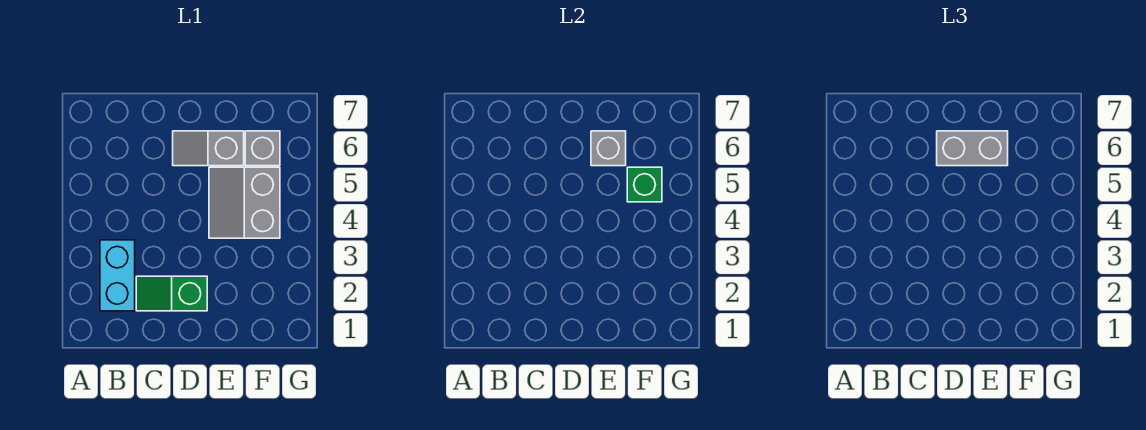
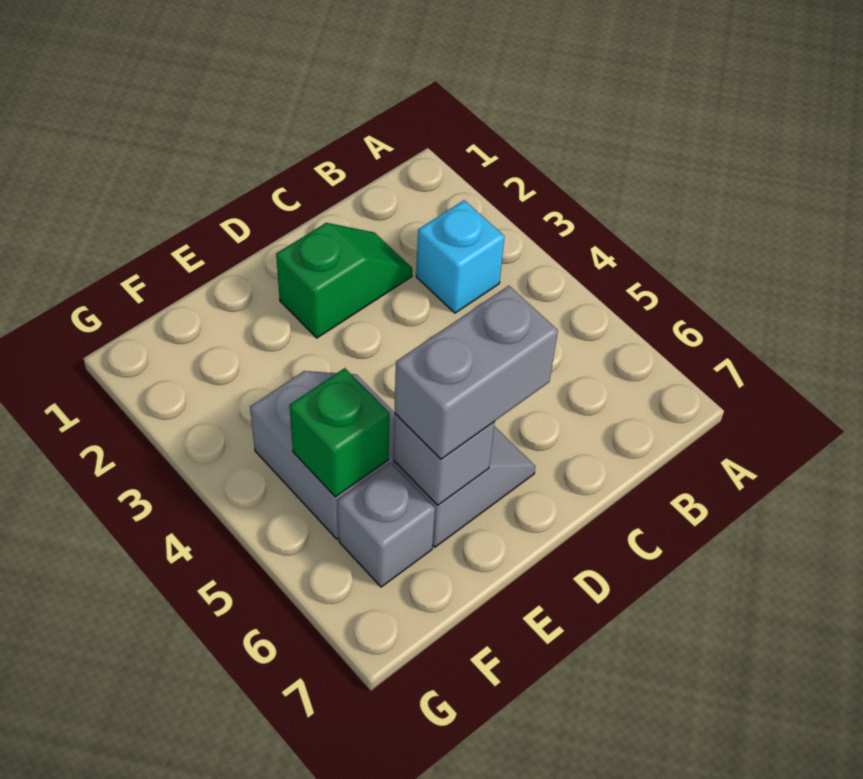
cyan brick B2:B3 level 1 -> cyan brick B3 level 1

